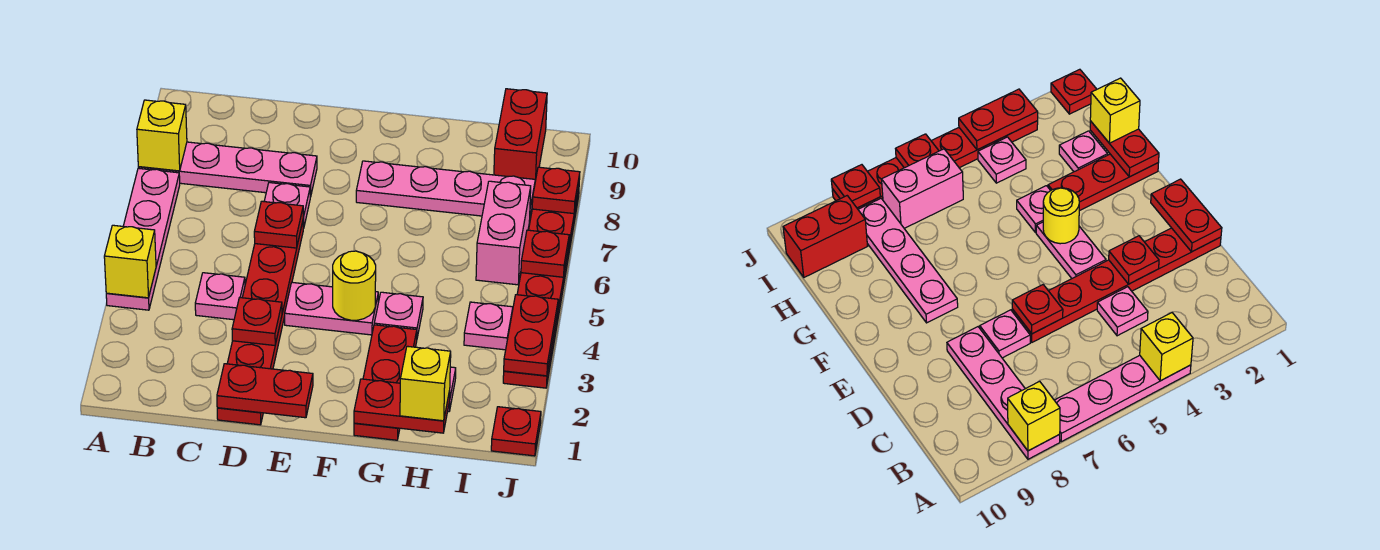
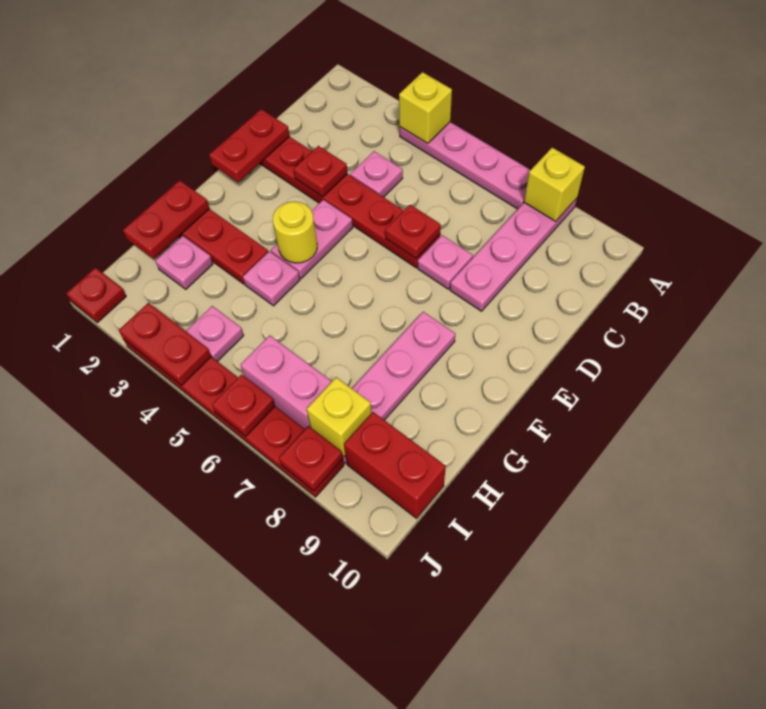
yellow brick H1 level 3 -> yellow brick I8 level 2

